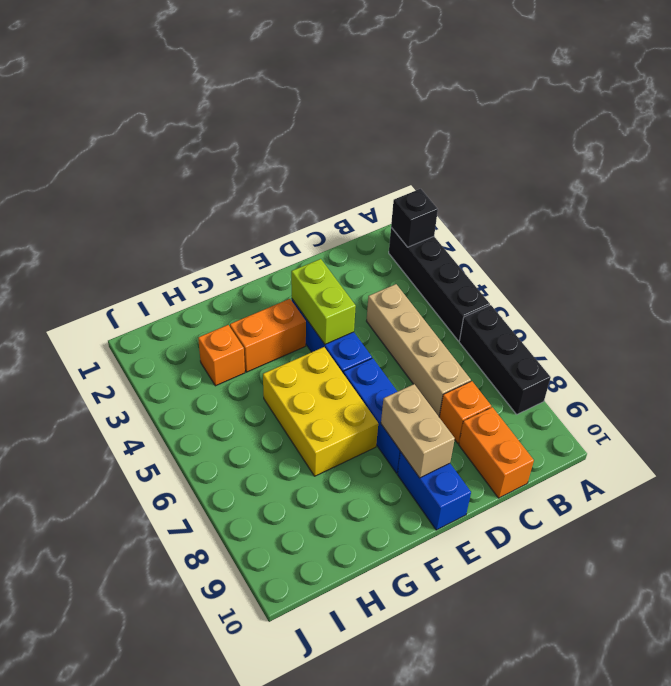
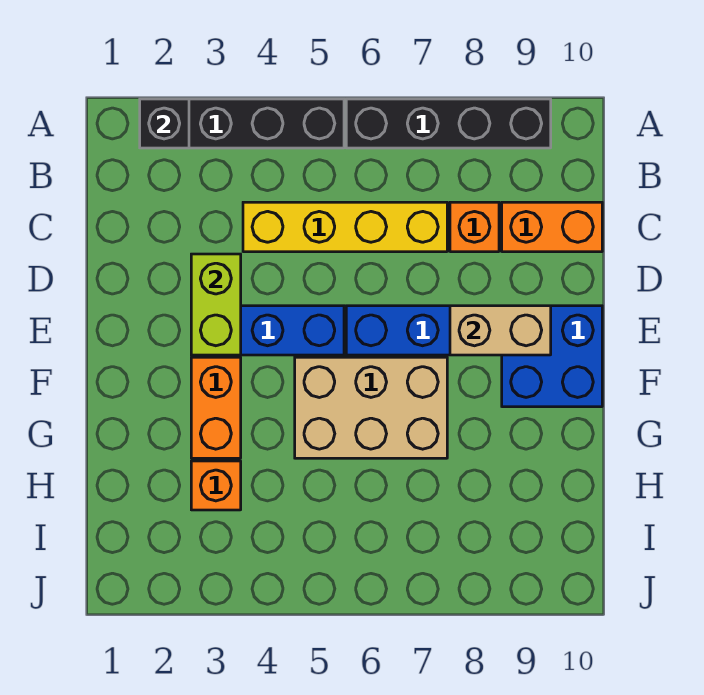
black brick A6:A8 level 1 -> black brick A6:A9 level 1
tan brick C4:C7 level 1 -> yellow brick C4:C7 level 1
lime brick E3:E4 level 2 -> lime brick D3:E3 level 2
blue brick E9:E10 level 1 -> blue brick E9:F10 level 1
yellow brick F5:G7 level 1 -> tan brick F5:G7 level 1

